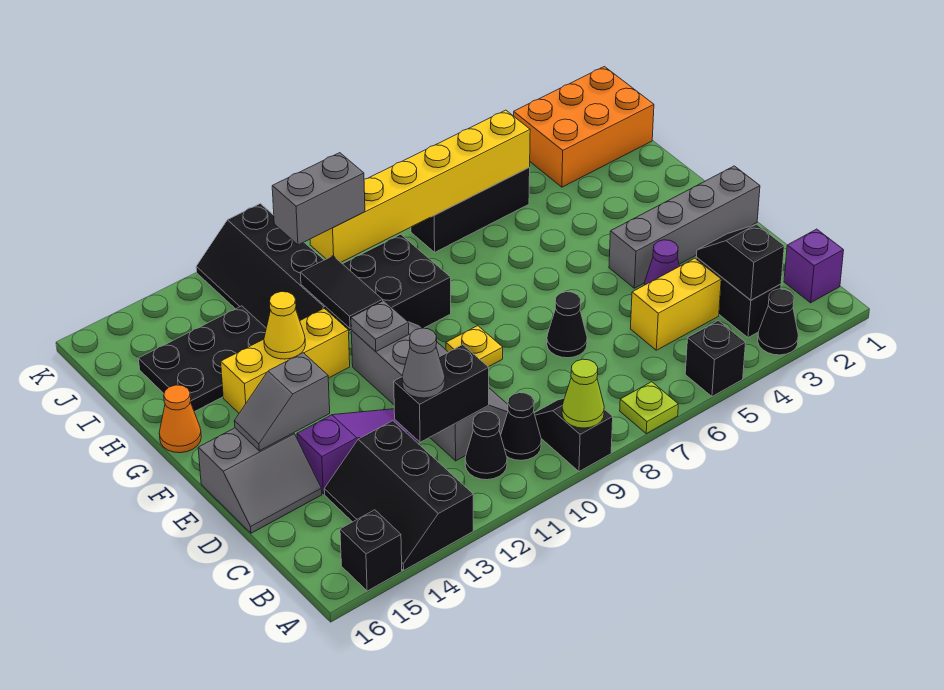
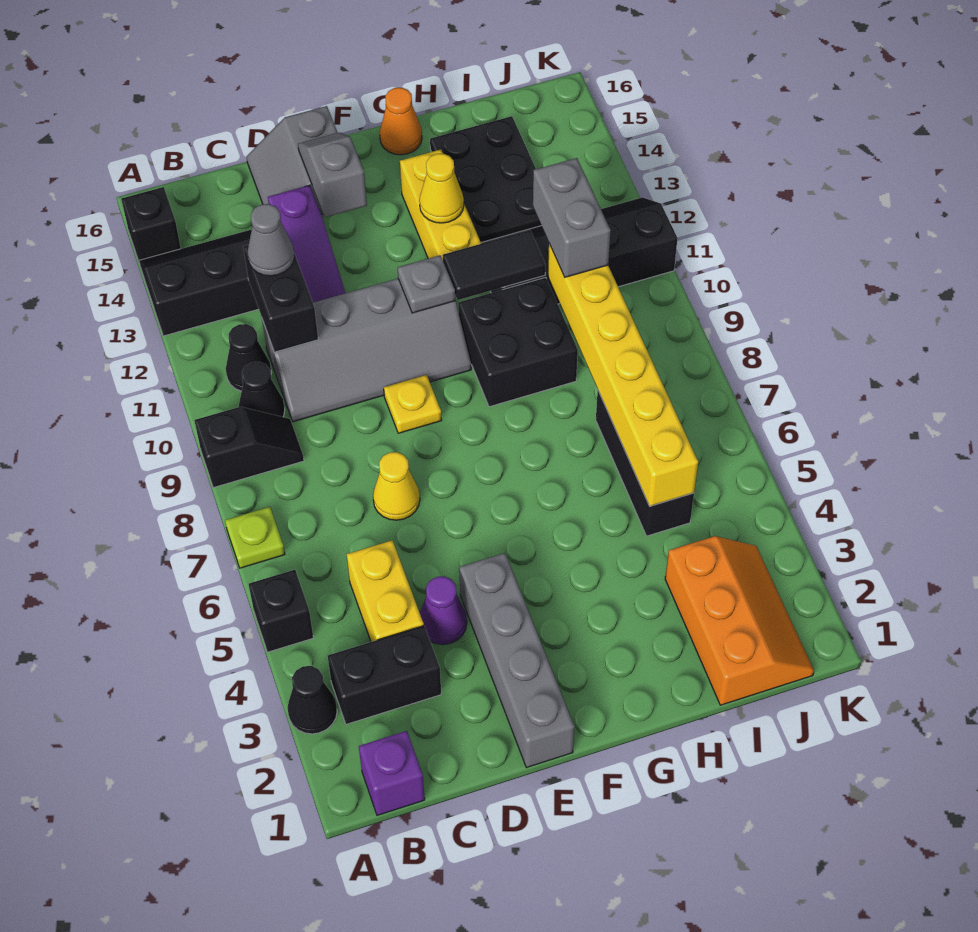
lime cone A9 level 2 -> none
black slope B3:C3 level 2 top B -> none
black cone D7 level 1 -> yellow cone D7 level 1
orange brick I1:J3 level 1 -> orange slope I1:J3 level 1 top I

